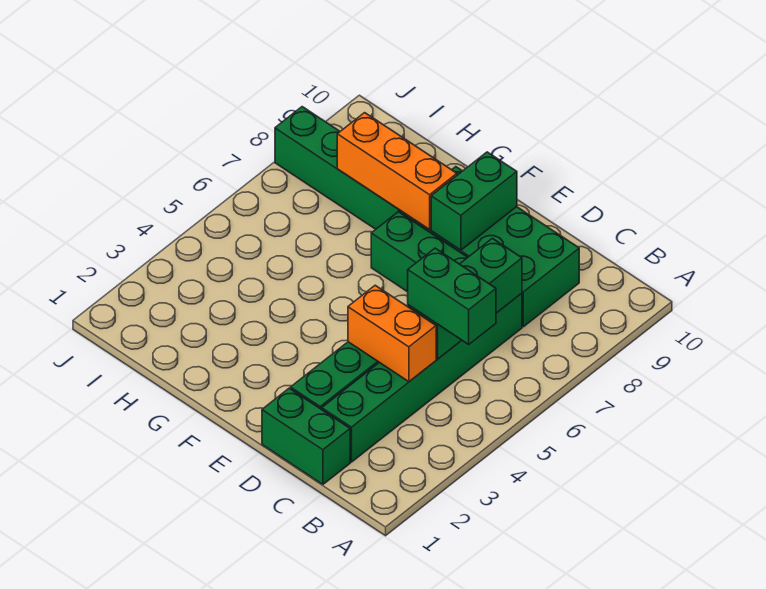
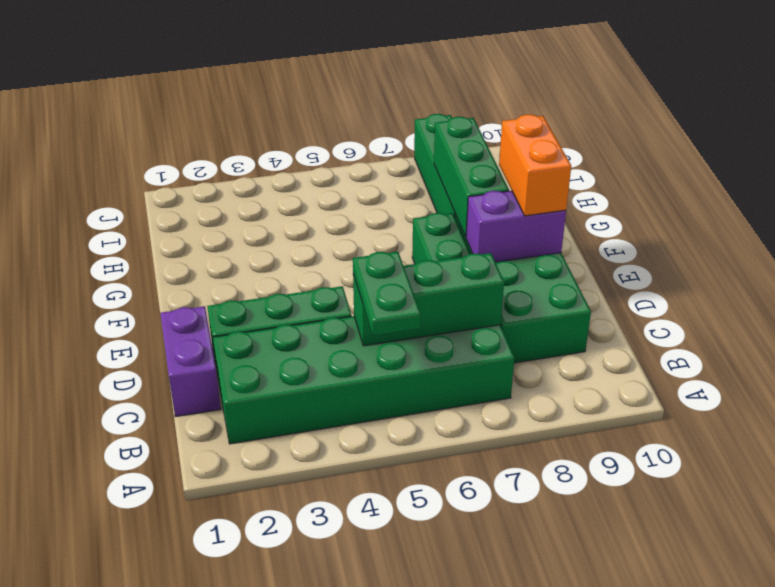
green brick B5:C5 level 3 -> green plate B5:C5 level 3
green brick C1:D1 level 1 -> purple brick C1:D1 level 1
green brick C2:C7 level 1 -> green brick B2:C7 level 1
orange brick C4:D4 level 2 -> orange brick E9:F9 level 3
green brick E8:E9 level 2 -> purple brick E8:E9 level 2
orange brick F8:H8 level 2 -> green brick F8:H8 level 2

